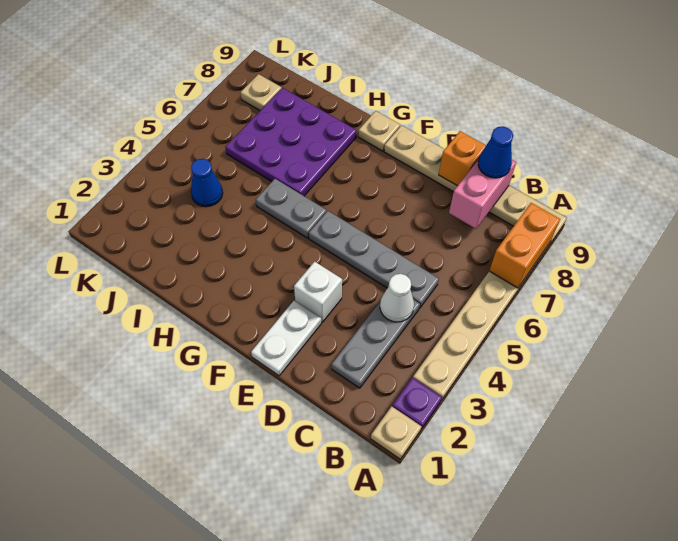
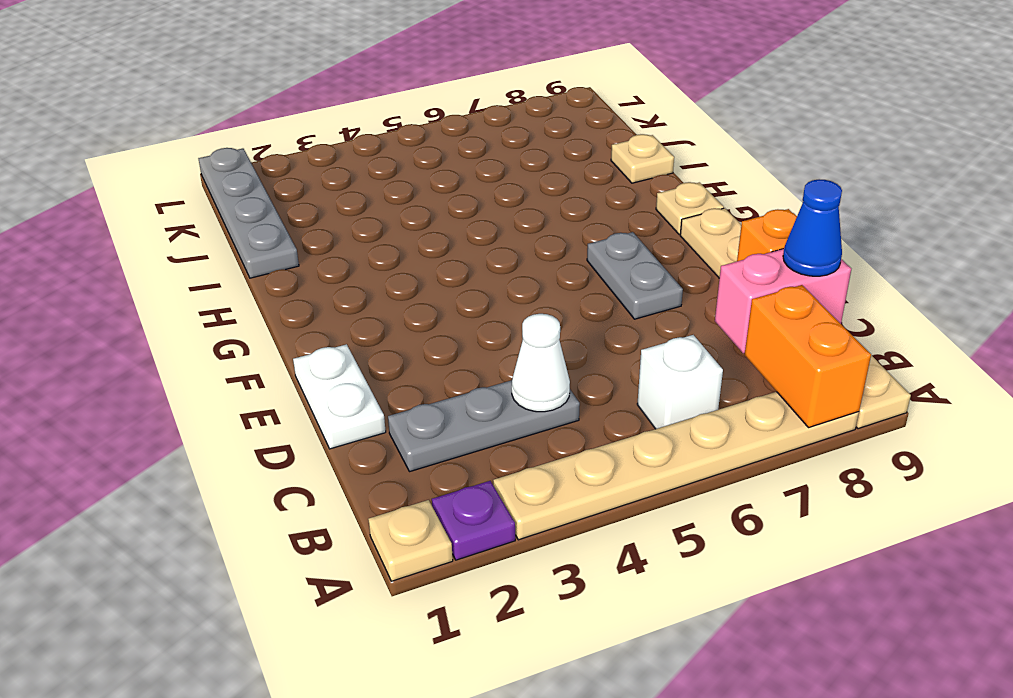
orange brick A7:A8 level 2 -> orange brick A8:B8 level 2
grey plate C5:F5 level 1 -> grey plate I1:L1 level 1
white plate E1:E2 level 1 -> white plate D1:E1 level 1
white brick E3 level 1 -> white brick B6 level 1
grey plate G5:H5 level 1 -> grey plate E7:F7 level 1
purple plate H6:J8 level 1 -> none
blue cone J4 level 1 -> none
tan plate K8 level 1 -> tan plate I9 level 1

